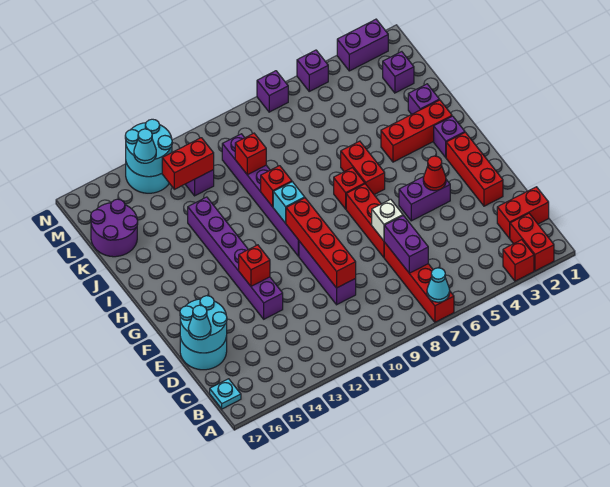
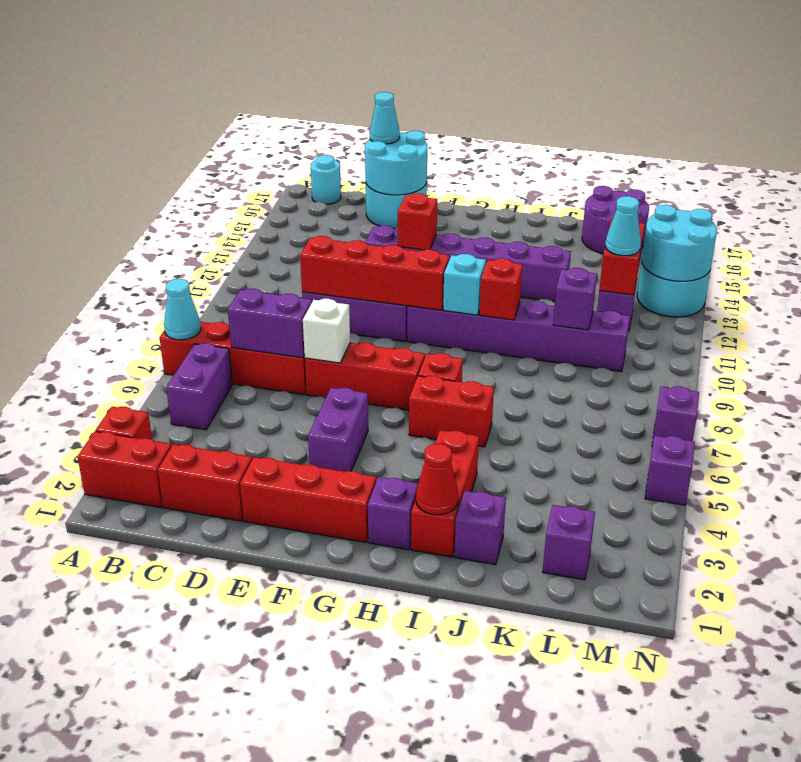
cyan plate B17 level 1 -> cyan round brick B17 level 1
red brick C1:C2 level 1 -> red brick C2:D2 level 1
red cone F4 level 2 -> red cone I2 level 2
red brick K10 level 2 -> purple brick K10 level 2
cyan cone M14 level 3 -> cyan cone L12 level 3
purple brick N2:N3 level 1 -> purple brick B5:B6 level 1

